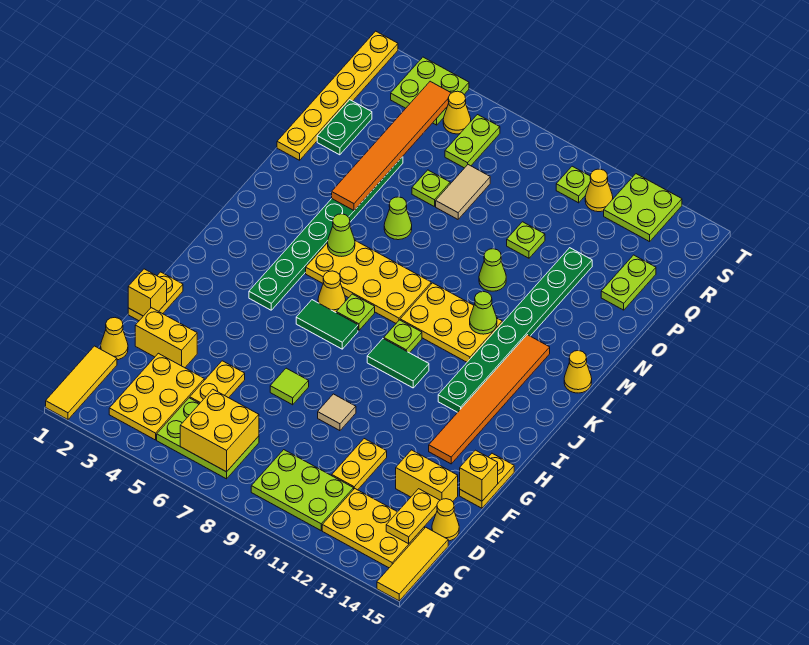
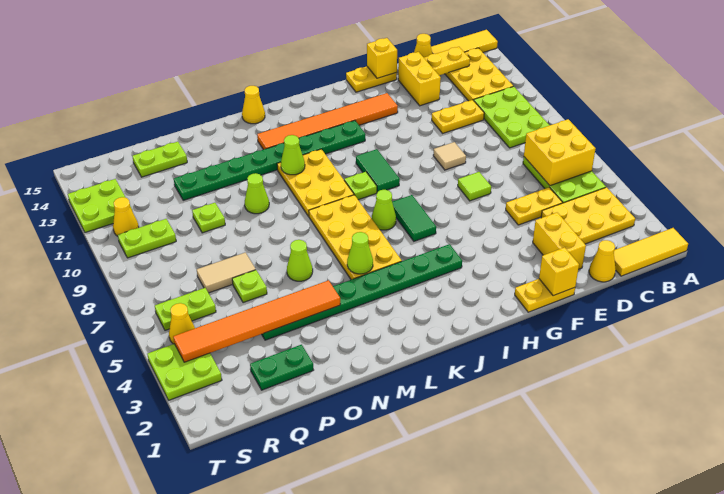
yellow cone J6 level 1 -> none
lime plate J7 level 1 -> lime cone J7 level 1
yellow plate O1:T1 level 1 -> none
lime plate S10 level 1 -> lime plate R10:S10 level 1

